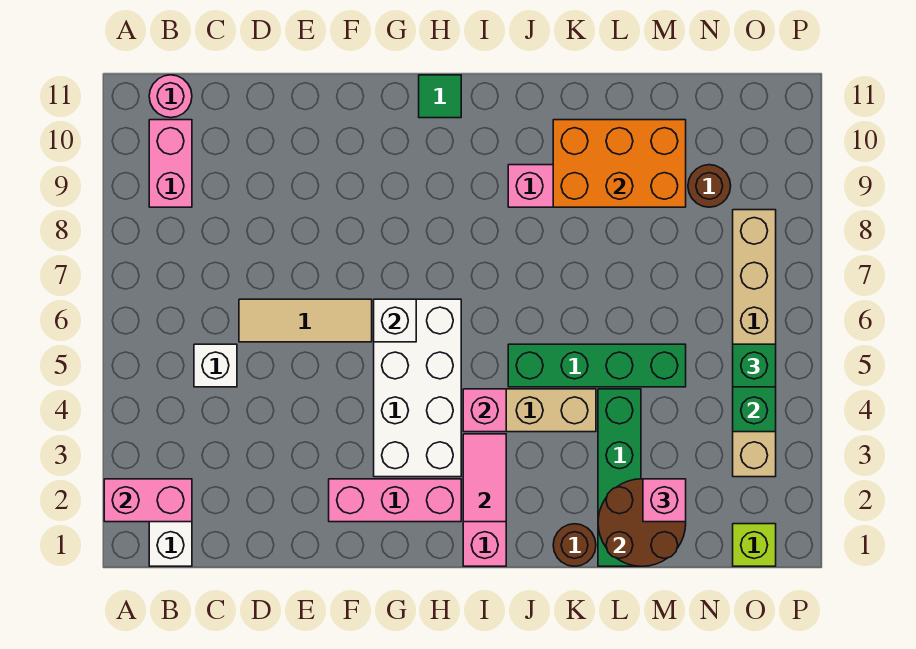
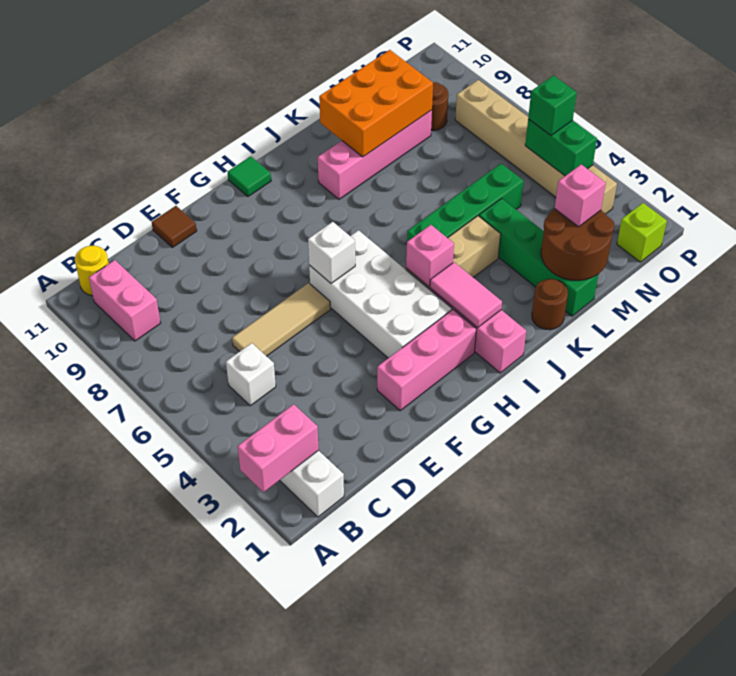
pink round brick B11 level 1 -> yellow round brick B11 level 1
none -> brown tile E11 level 1

